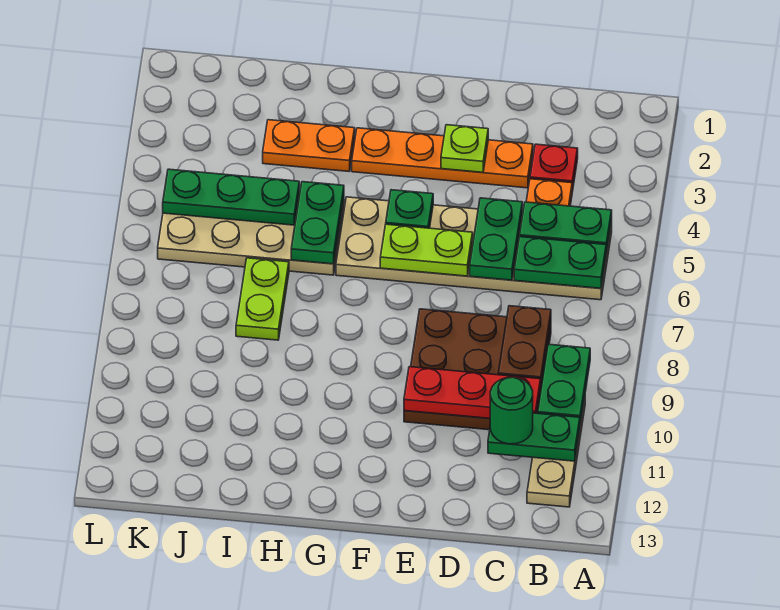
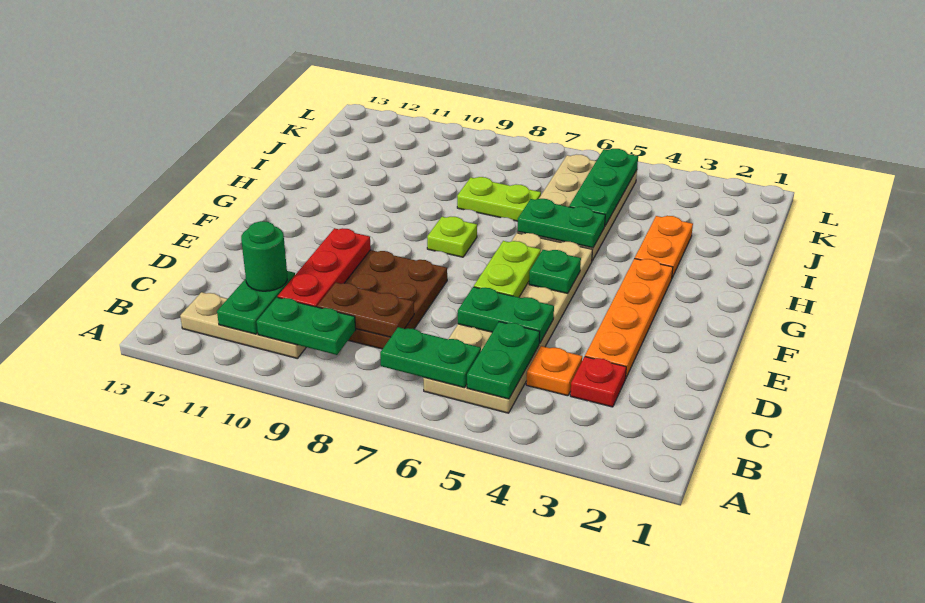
green plate B6:C6 level 2 -> green plate B6:B7 level 2
lime plate E3 level 2 -> lime plate G8 level 1

